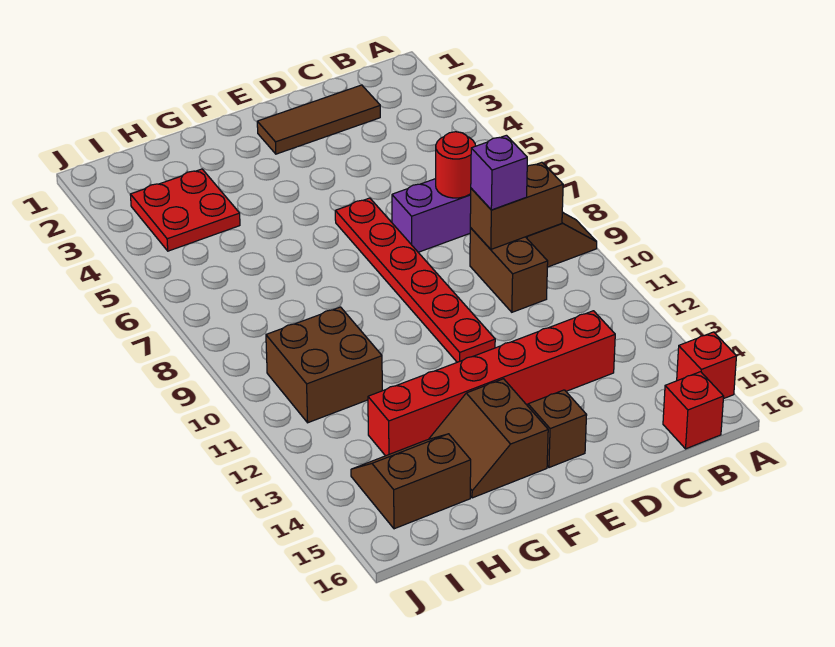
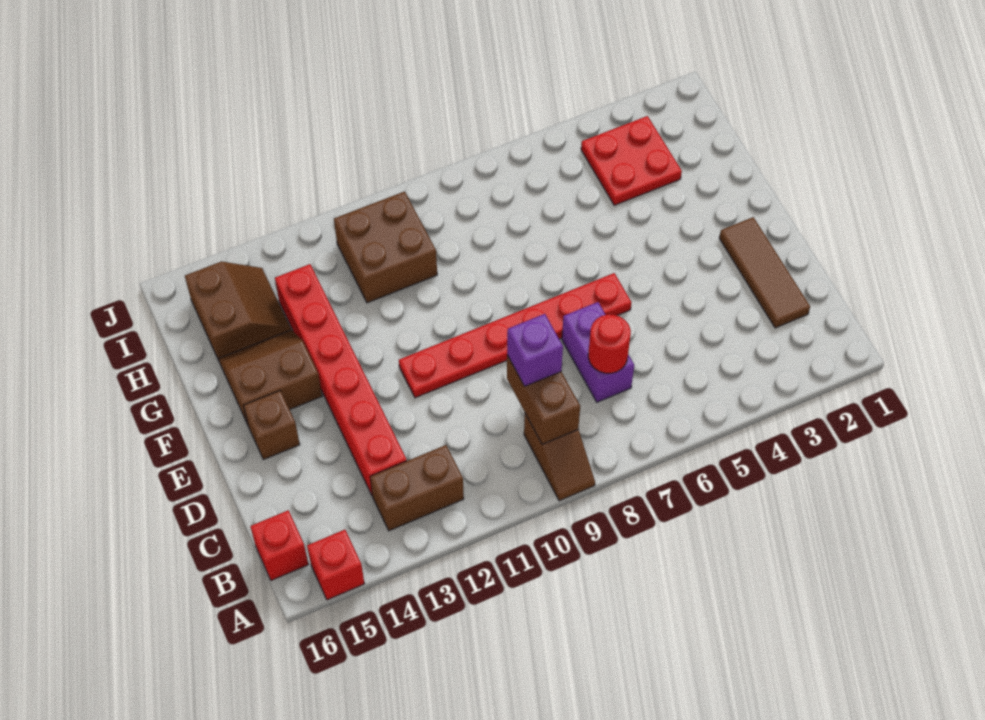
brown brick C9:C10 level 1 -> brown brick B12:B13 level 1

